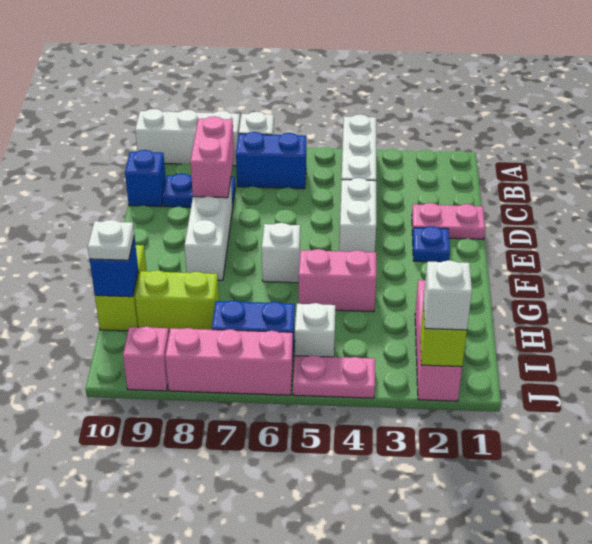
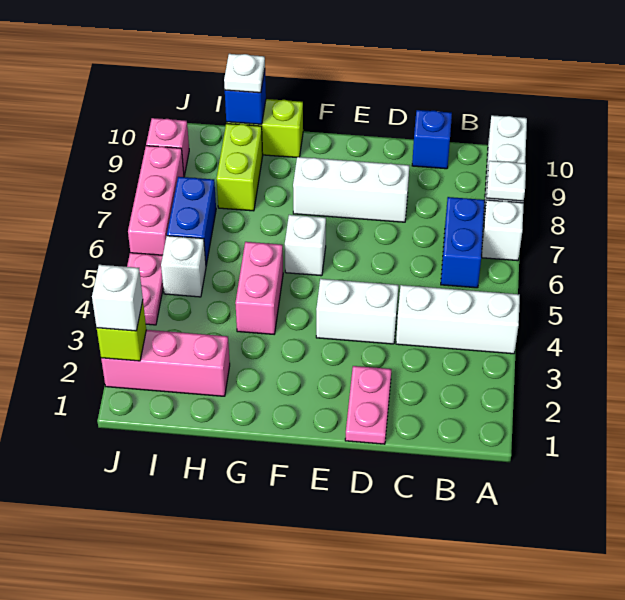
none -> white plate A8 level 2
blue plate C8:C9 level 1 -> none
pink brick C8:D8 level 2 -> none
blue plate E2 level 1 -> none

